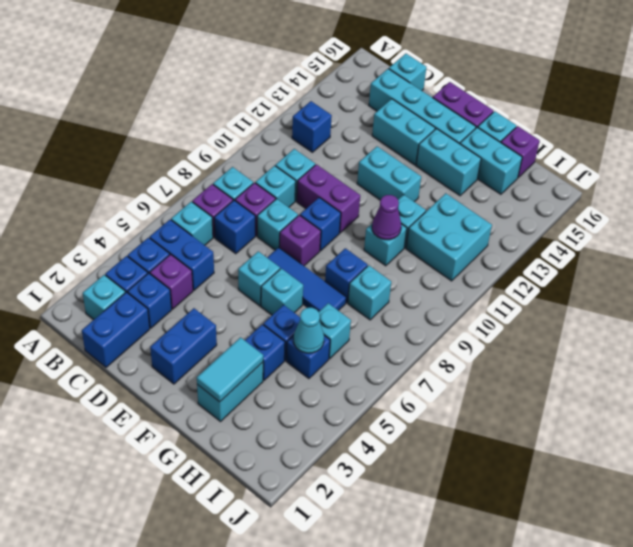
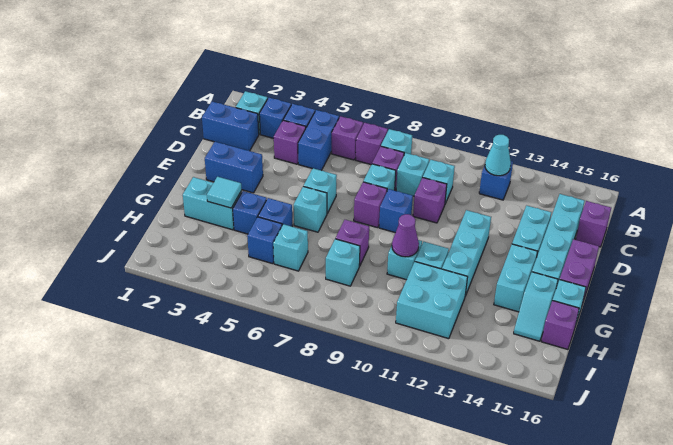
cyan brick B6 level 1 -> purple brick B6 level 1
blue brick C3 level 1 -> none
blue brick C7 level 1 -> none
cyan brick C16 level 1 -> purple brick C16 level 1
purple brick D10:E10 level 1 -> purple brick D10 level 1
blue tile E7:G7 level 1 -> none
cyan brick E12:F12 level 1 -> cyan brick E12:G12 level 1
cyan tile G2:G3 level 2 -> cyan tile G3 level 2
blue brick G8 level 1 -> purple brick G8 level 1
cyan brick G15:H15 level 1 -> cyan slope G15:H15 level 1 top G
cyan cone H5 level 2 -> cyan cone B12 level 2

